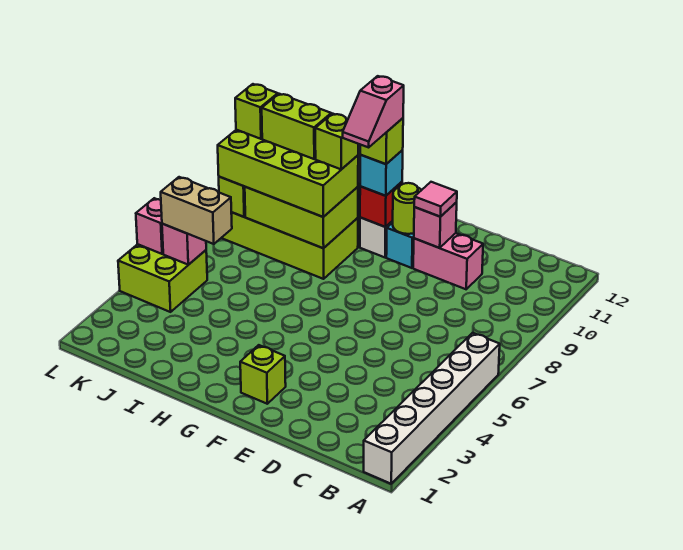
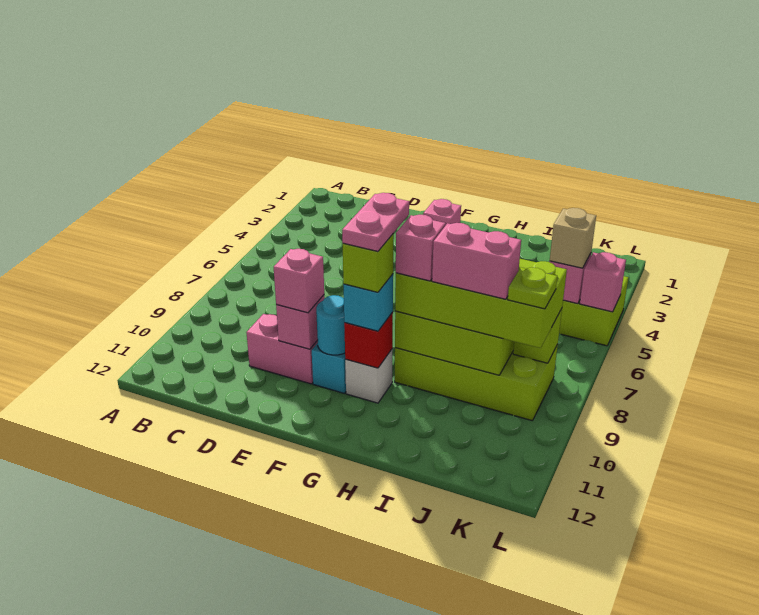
white brick A1:A6 level 1 -> none
pink tile E10 level 3 -> pink brick E10 level 3
lime brick F2 level 1 -> pink brick F2 level 1
lime round brick F10 level 2 -> cyan round brick F10 level 2
pink slope G9:G10 level 5 top 10 -> pink plate G9:G10 level 5
lime brick H9 level 4 -> pink brick H9 level 4
lime brick I9:J9 level 4 -> pink brick I9:J9 level 4
tan brick J5:K5 level 3 -> tan brick K5 level 3
lime brick K9 level 4 -> lime plate K9 level 4

